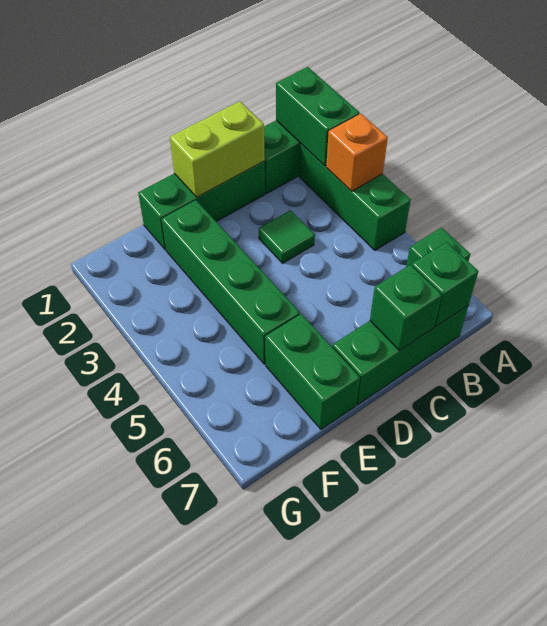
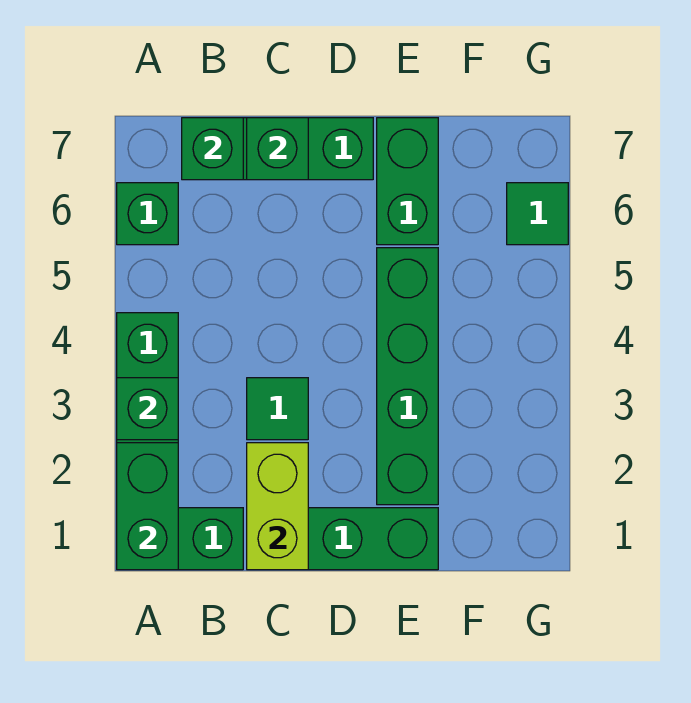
orange brick A3 level 2 -> green brick A3 level 2
lime brick C1:D1 level 2 -> lime brick C1:C2 level 2
none -> green tile G6 level 1

